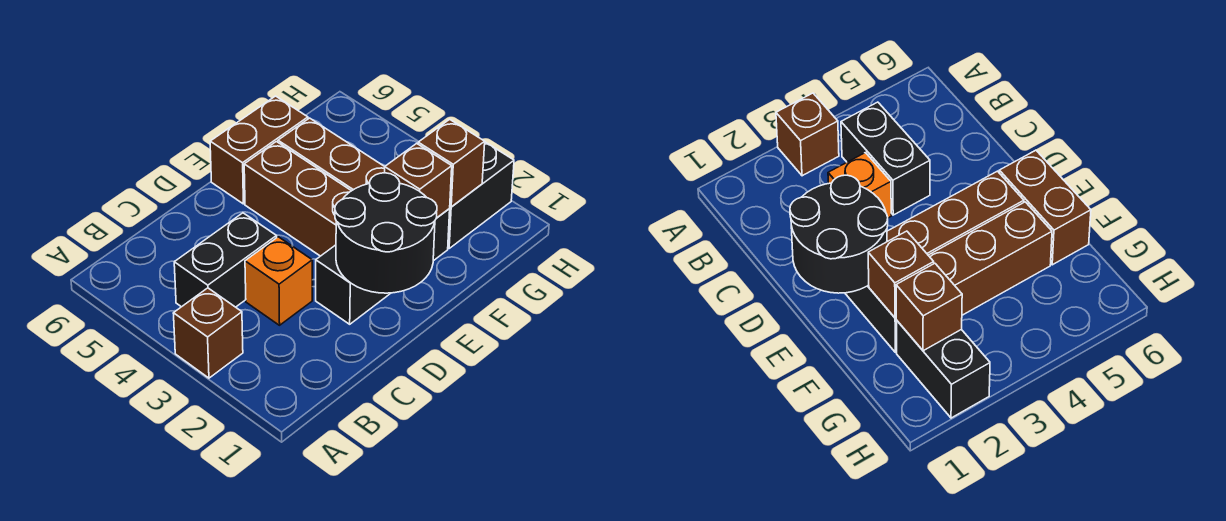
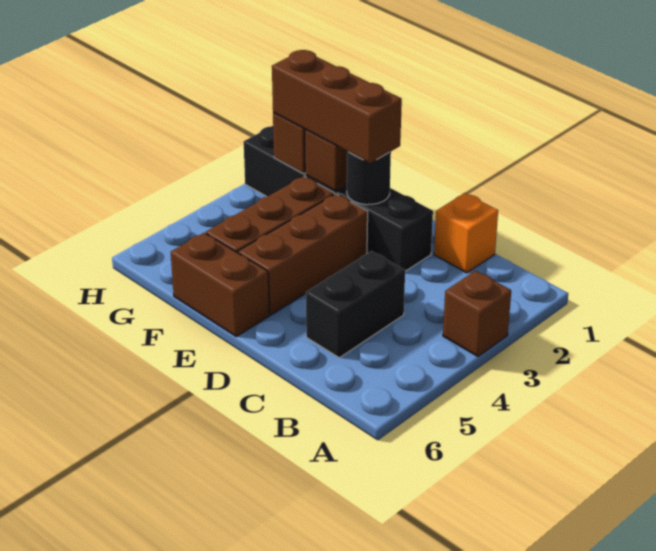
black brick B4:C4 level 1 -> black brick C4:C5 level 1
orange brick C3 level 1 -> orange brick C1 level 1
black round brick D1:E2 level 2 -> black round brick E2 level 2
none -> brown brick E2:G2 level 3

